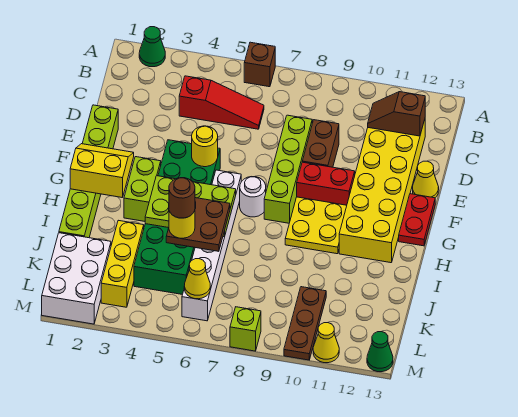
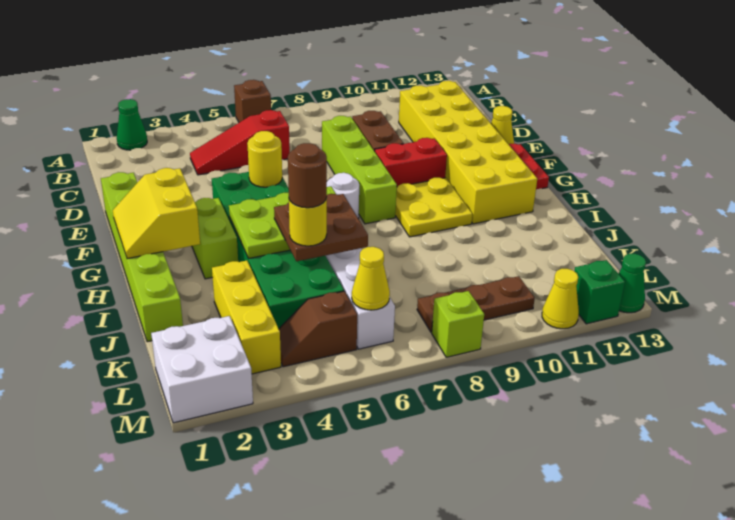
red slope C4:C6 level 1 top 4 -> red slope C4:C6 level 1 top 6
brown slope C11:C12 level 2 top 12 -> brown slope L4:L5 level 1 top 5
yellow slope G1:H2 level 2 top H -> yellow slope G1:H2 level 2 top 2
white brick K1:M2 level 1 -> white brick L1:M2 level 1
brown plate K10:M10 level 1 -> brown plate L8:L10 level 1
none -> green brick M12 level 1

